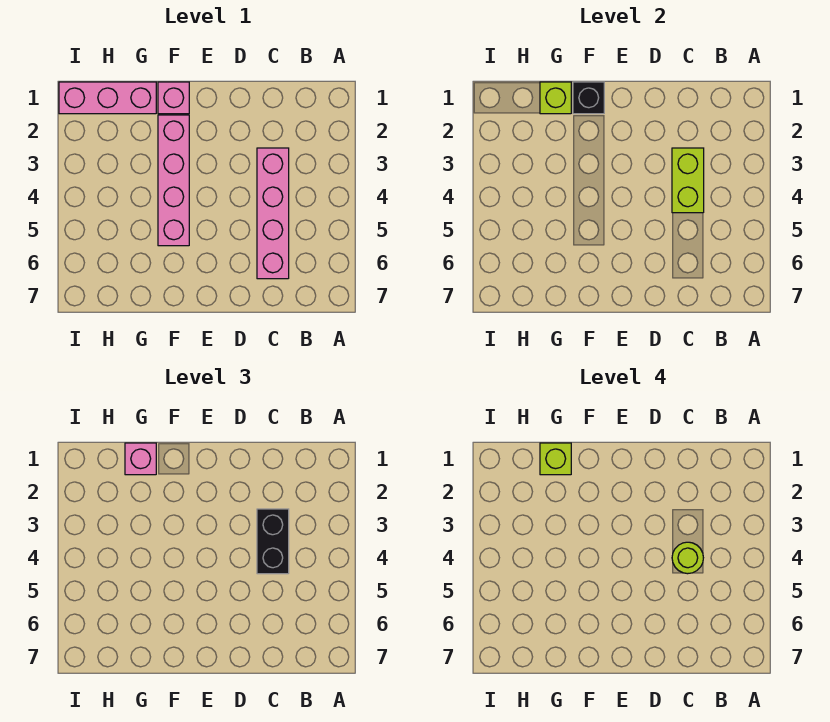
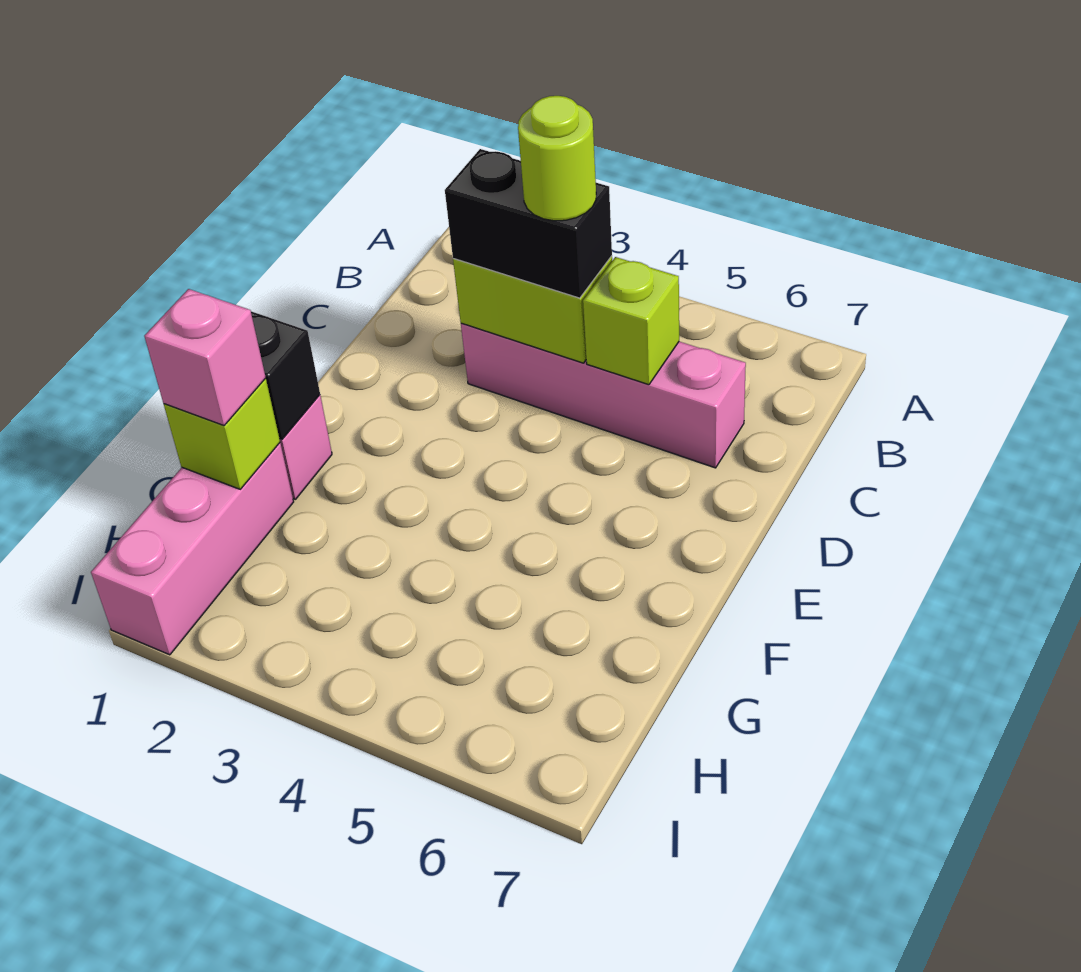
pink brick F2:F5 level 1 -> none
lime brick G1 level 4 -> lime brick C5 level 2

